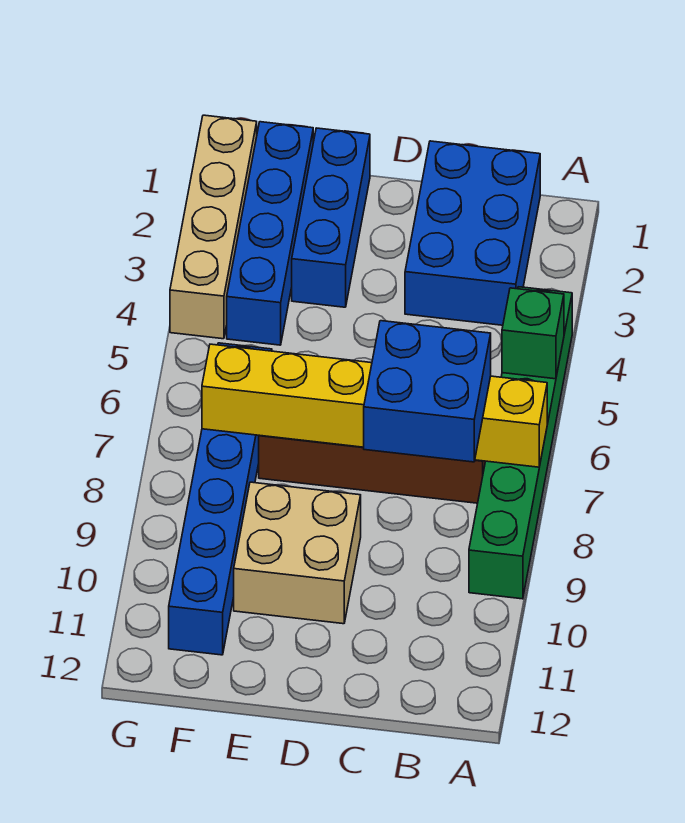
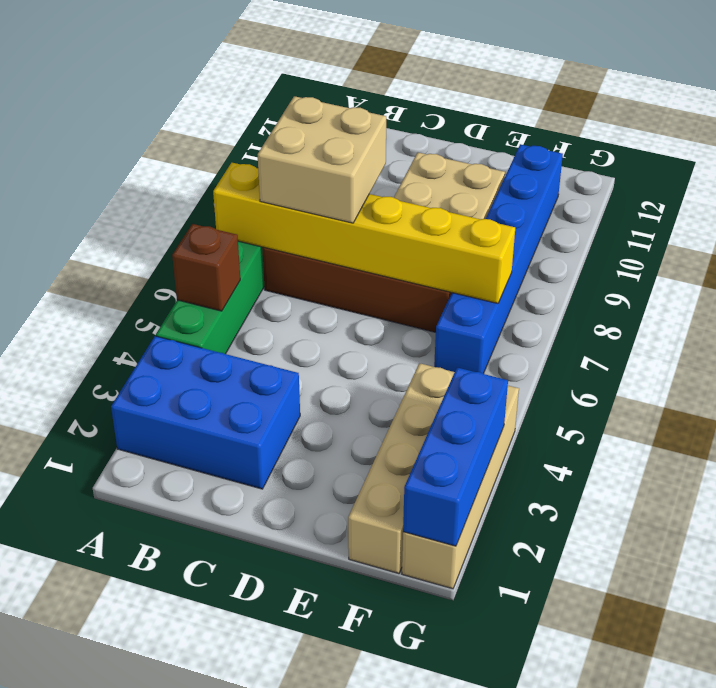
green brick A5 level 2 -> brown brick A5 level 2
blue brick B1:C3 level 1 -> blue brick A2:C3 level 1
blue brick B7:C8 level 3 -> tan brick B7:C8 level 3
blue brick E1:E3 level 1 -> blue brick G1:G3 level 2
blue brick F1:F4 level 1 -> tan brick F1:F4 level 1

